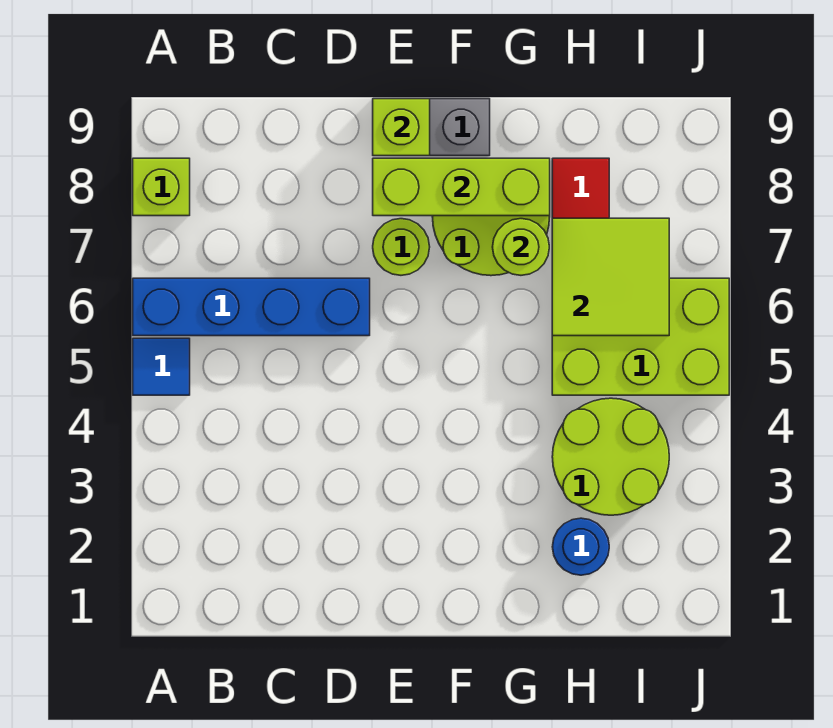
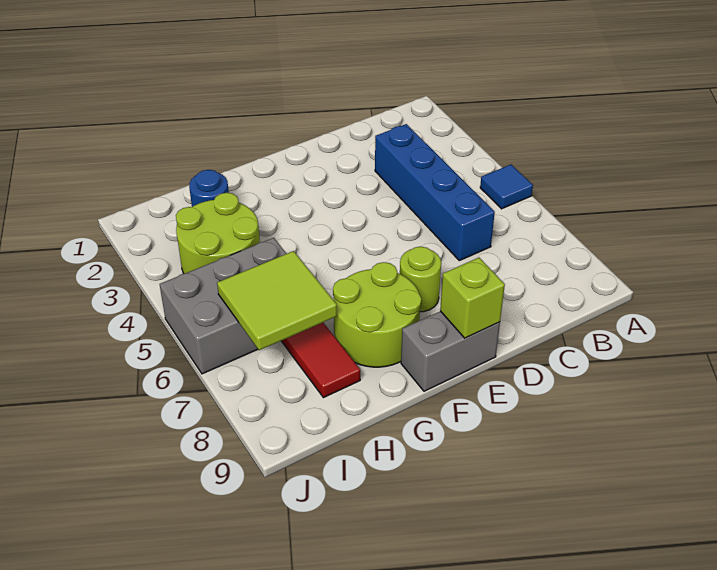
blue brick A6:D6 level 1 -> blue brick C3:C6 level 1
lime brick A8 level 1 -> none
lime brick E8:G8 level 2 -> none
lime round brick G7 level 2 -> none
lime brick H5:J6 level 1 -> grey brick H5:J6 level 1

